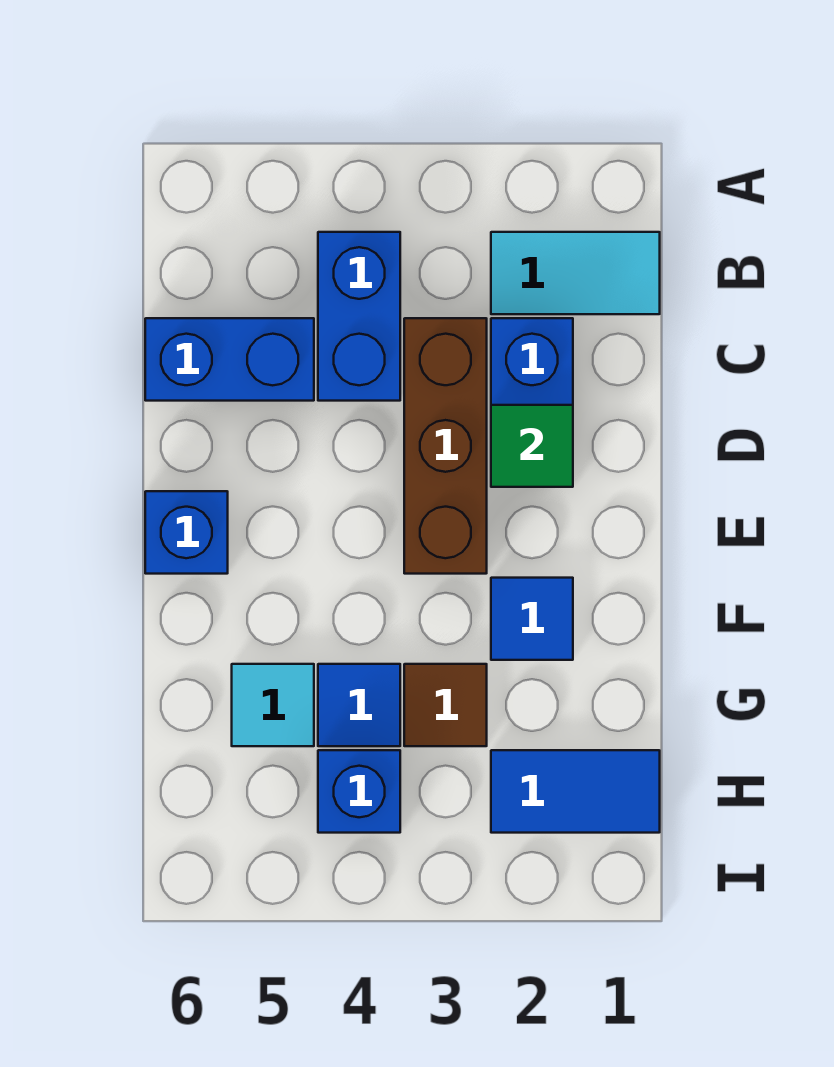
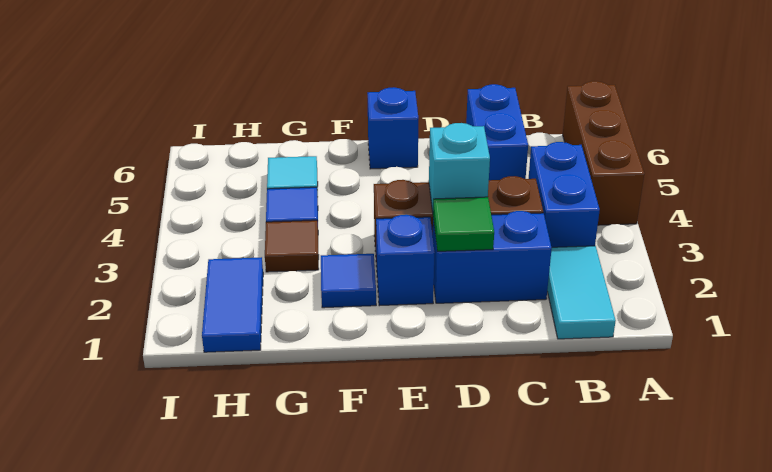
none -> brown brick A4:A6 level 1
blue brick B4:C4 level 1 -> blue brick B3:B4 level 1
none -> cyan brick D3 level 2
blue brick H4 level 1 -> blue brick E2 level 1

